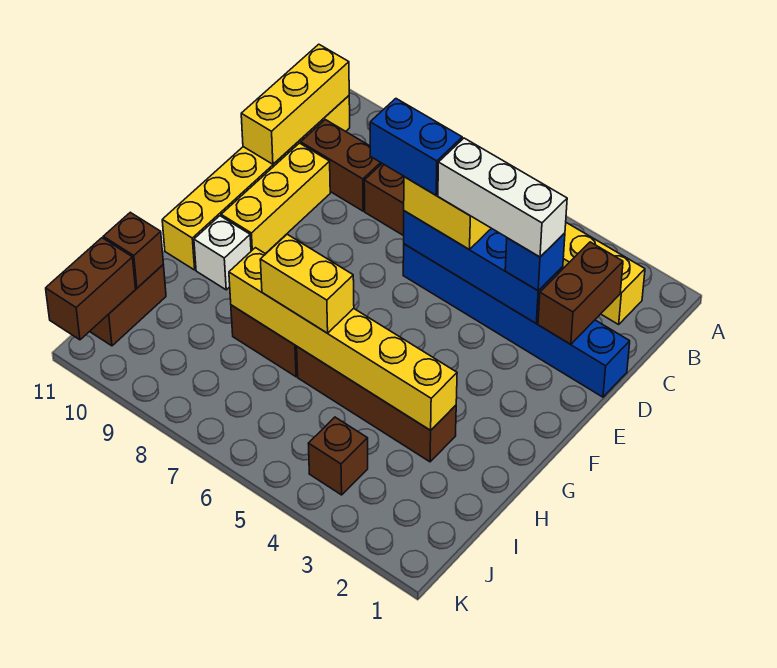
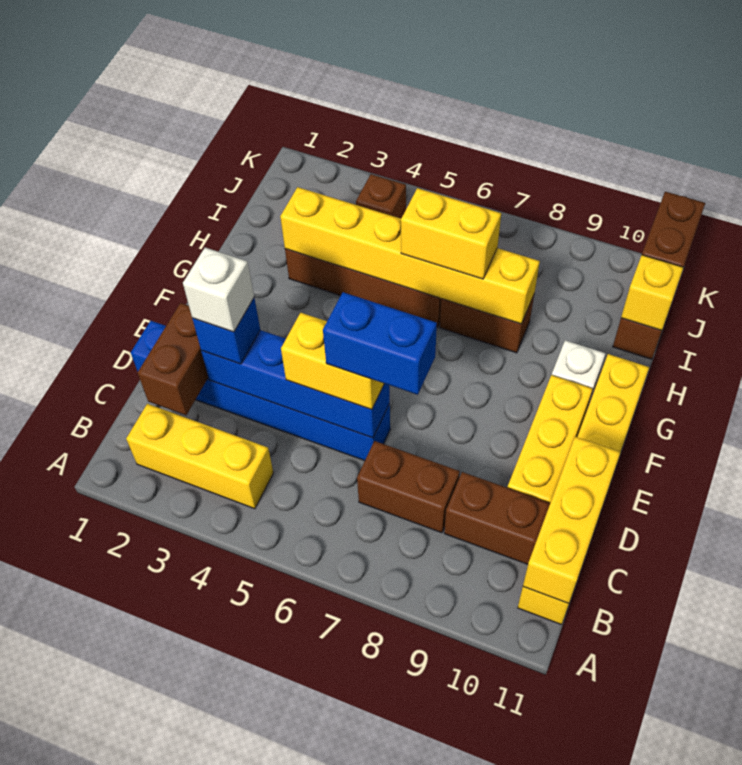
white brick D3:D5 level 4 -> white brick D3 level 4
brown brick I11 level 2 -> yellow brick I11 level 2

